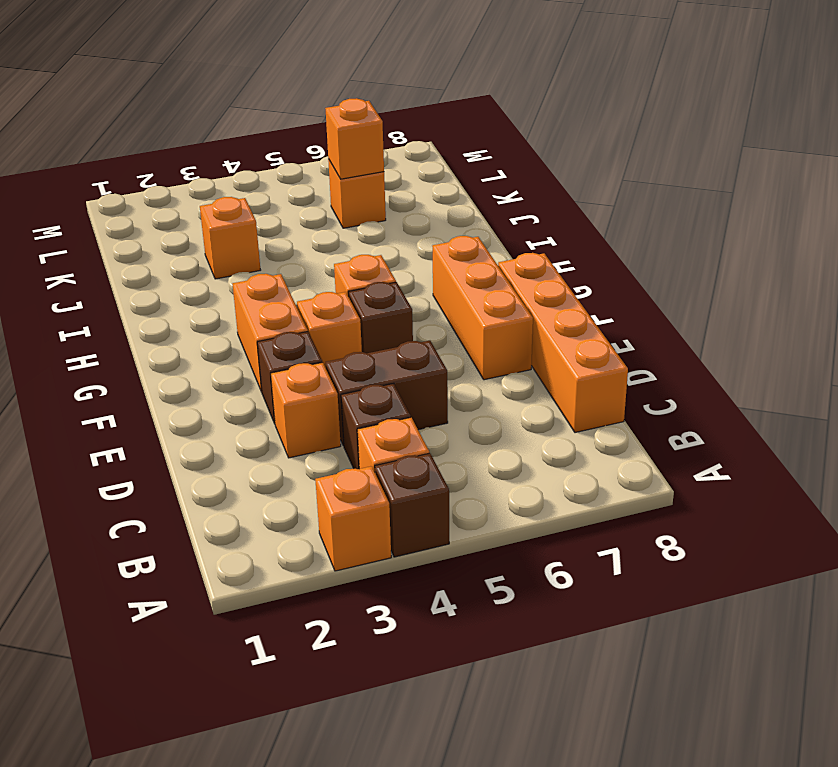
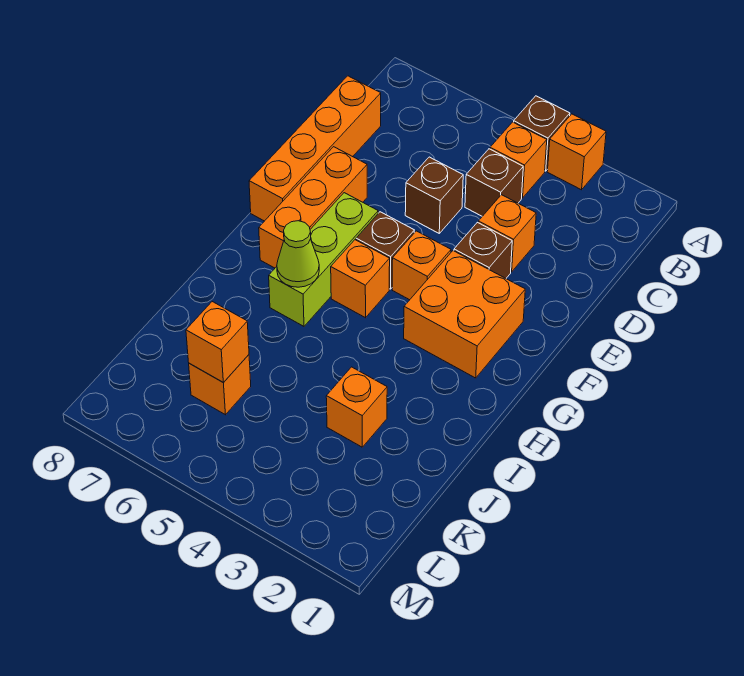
brown brick D4:D5 level 1 -> brown brick D5 level 1
orange brick F3:G3 level 1 -> orange brick F2:G3 level 1
none -> lime brick F6:H6 level 1
none -> lime cone H6 level 2

